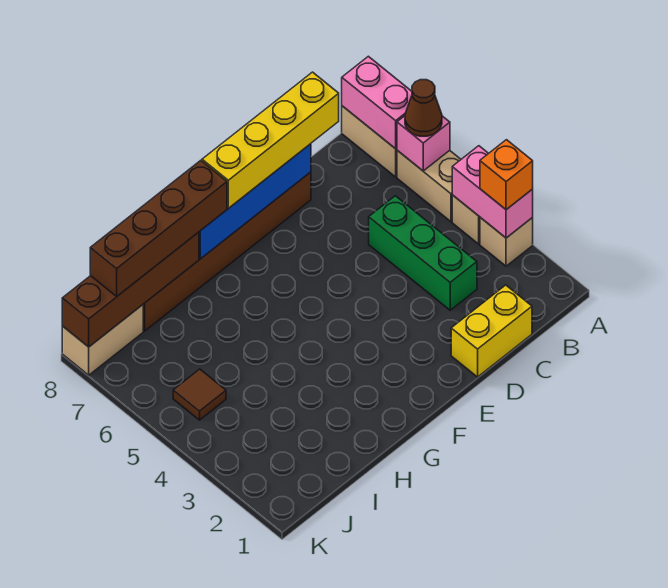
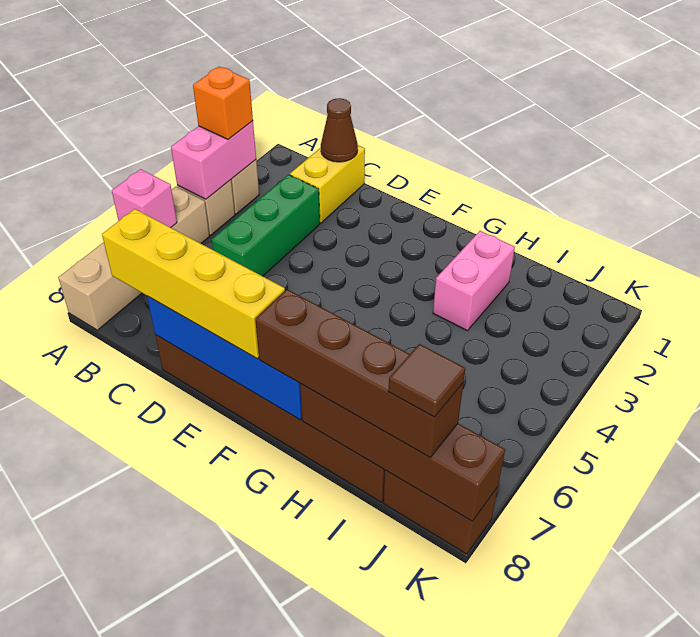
brown cone A6 level 3 -> brown cone C1 level 2
pink brick A7:A8 level 2 -> pink brick H2:H3 level 1
yellow brick C1:D1 level 1 -> yellow brick C1:C2 level 1
brown tile J5 level 1 -> brown tile J8 level 4
tan brick J8:K8 level 1 -> brown brick J8:K8 level 1

